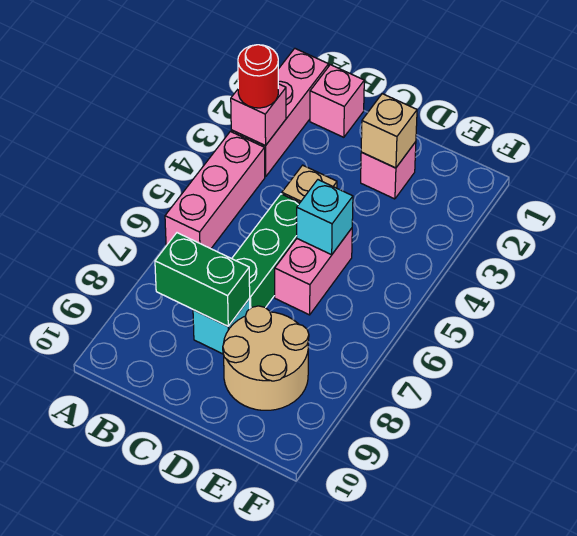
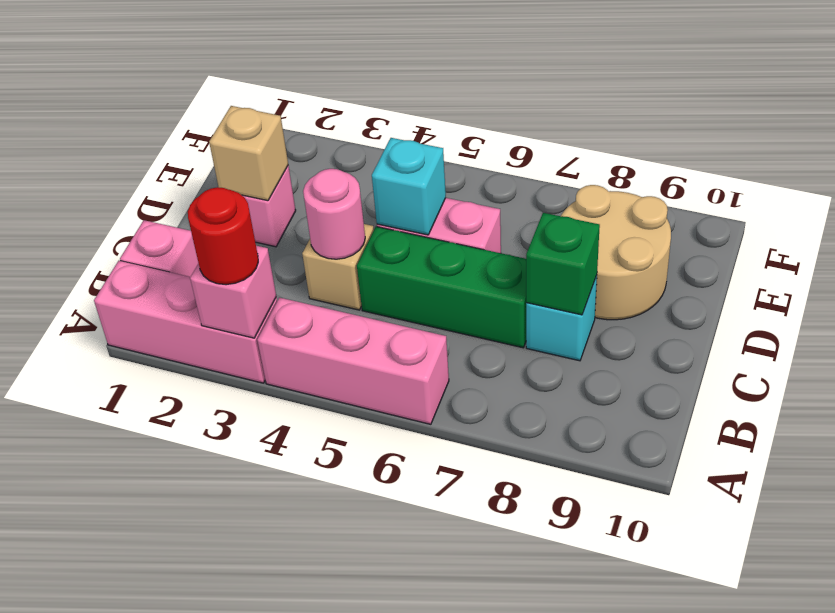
green brick B8:C8 level 2 -> green brick C8 level 2
none -> pink round brick C4 level 2

